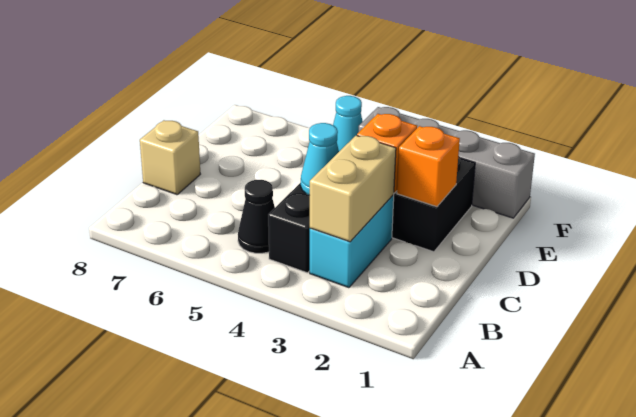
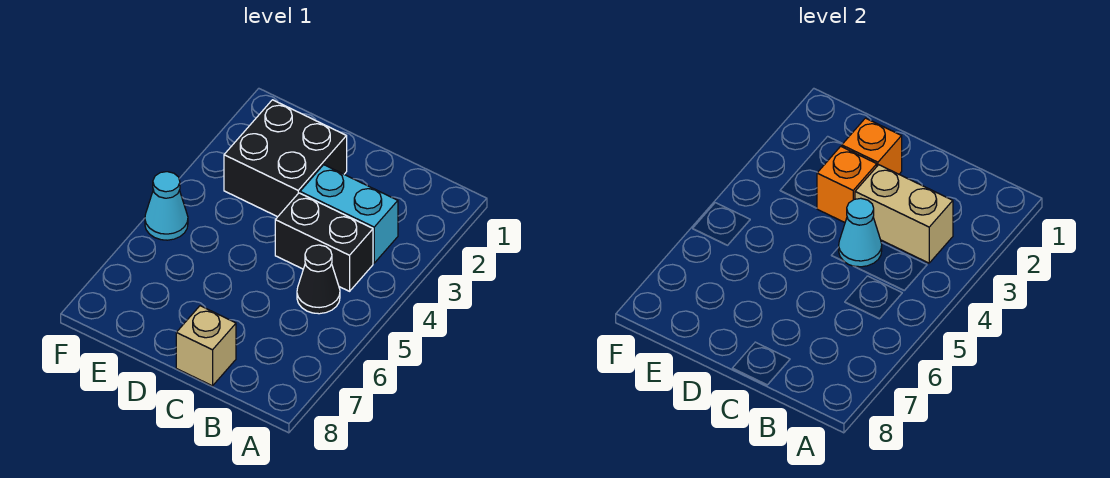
grey brick F1:F4 level 1 -> none

